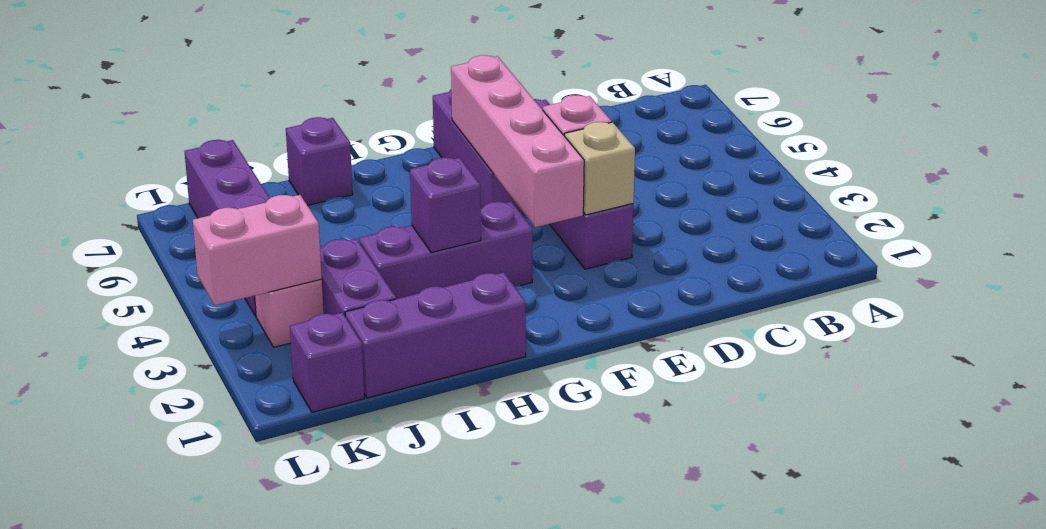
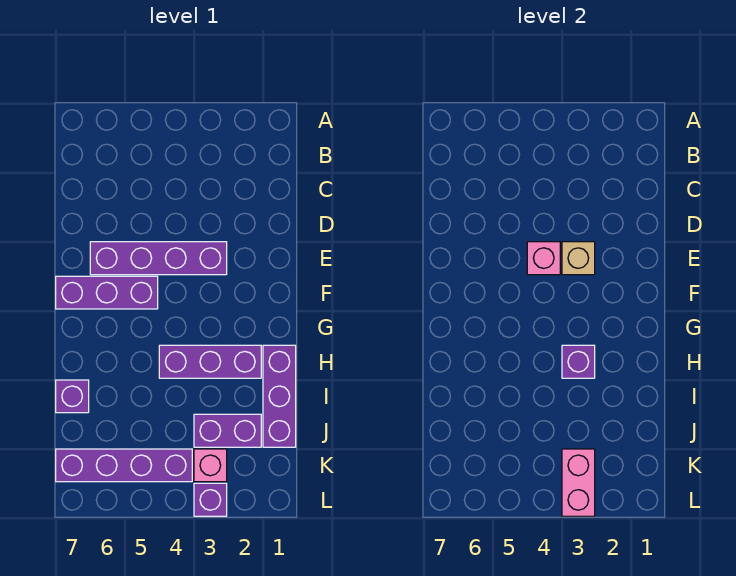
pink brick F3:F6 level 2 -> none
purple brick G3:I3 level 1 -> purple brick H2:H4 level 1
purple brick K1 level 1 -> purple brick L3 level 1

